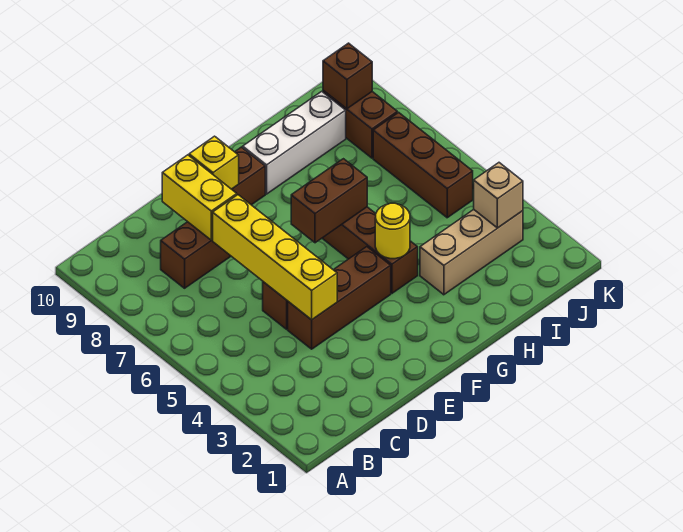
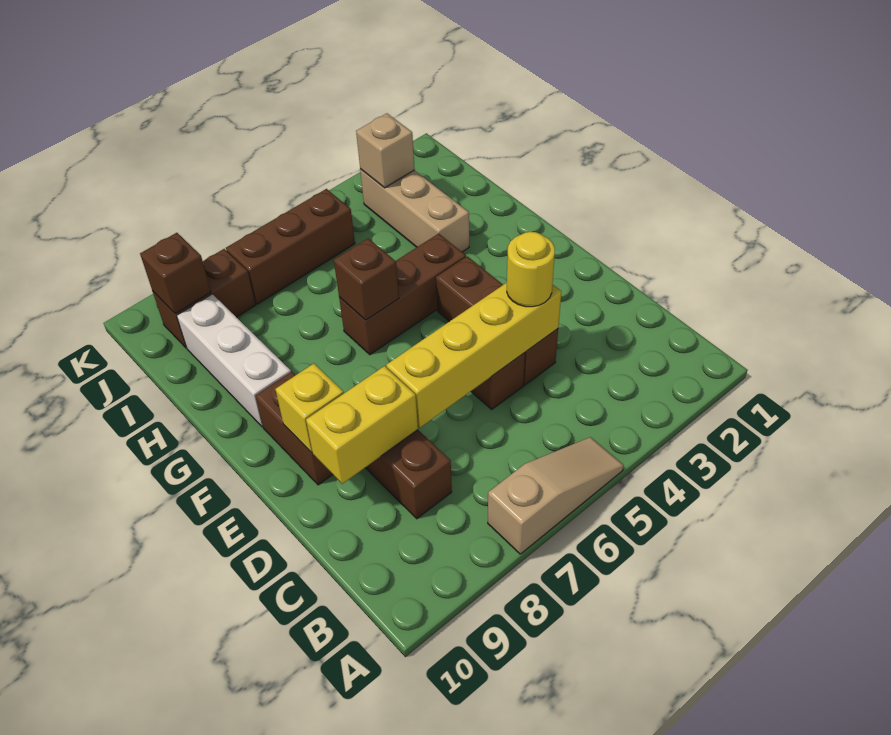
none -> tan slope A5:A7 level 1 top 7
brown brick F6:G6 level 2 -> brown brick G6 level 2
yellow round brick G4 level 2 -> yellow round brick D4 level 3

